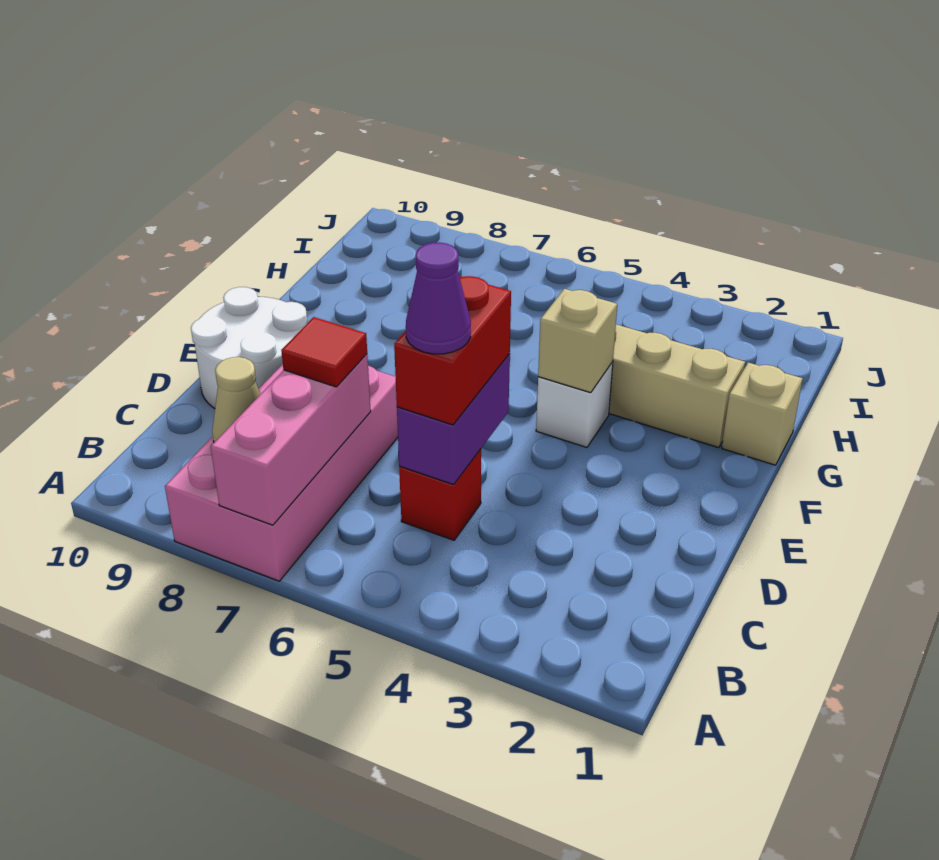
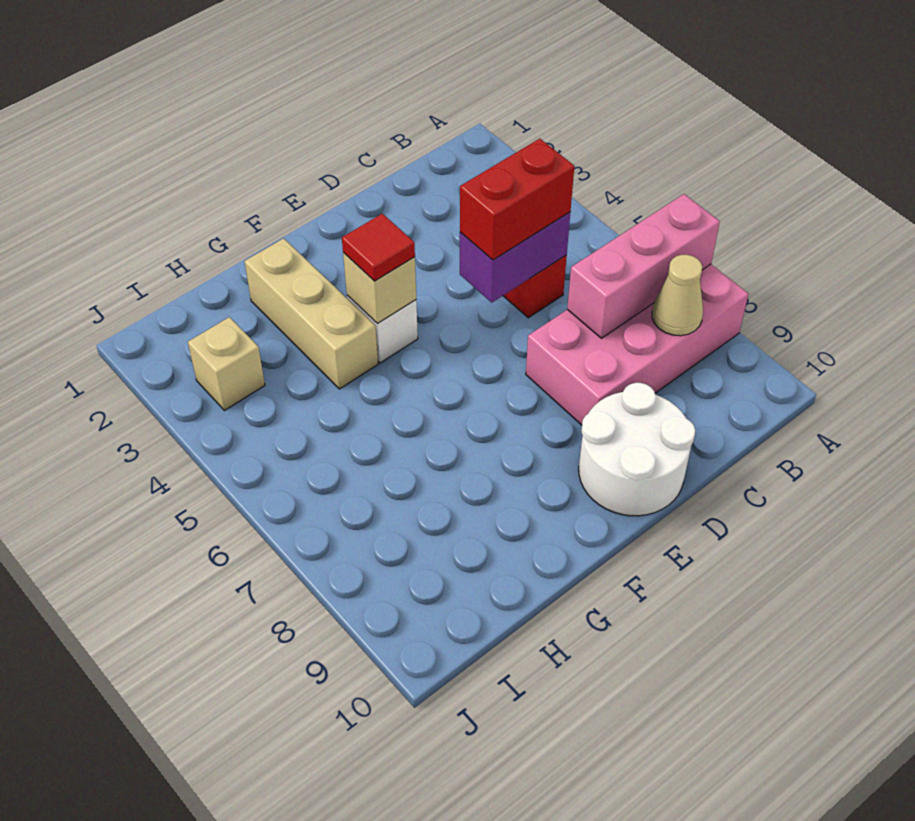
purple cone C5 level 4 -> none
red tile C7 level 3 -> red tile F4 level 3
tan brick G1 level 1 -> tan brick I3 level 1

